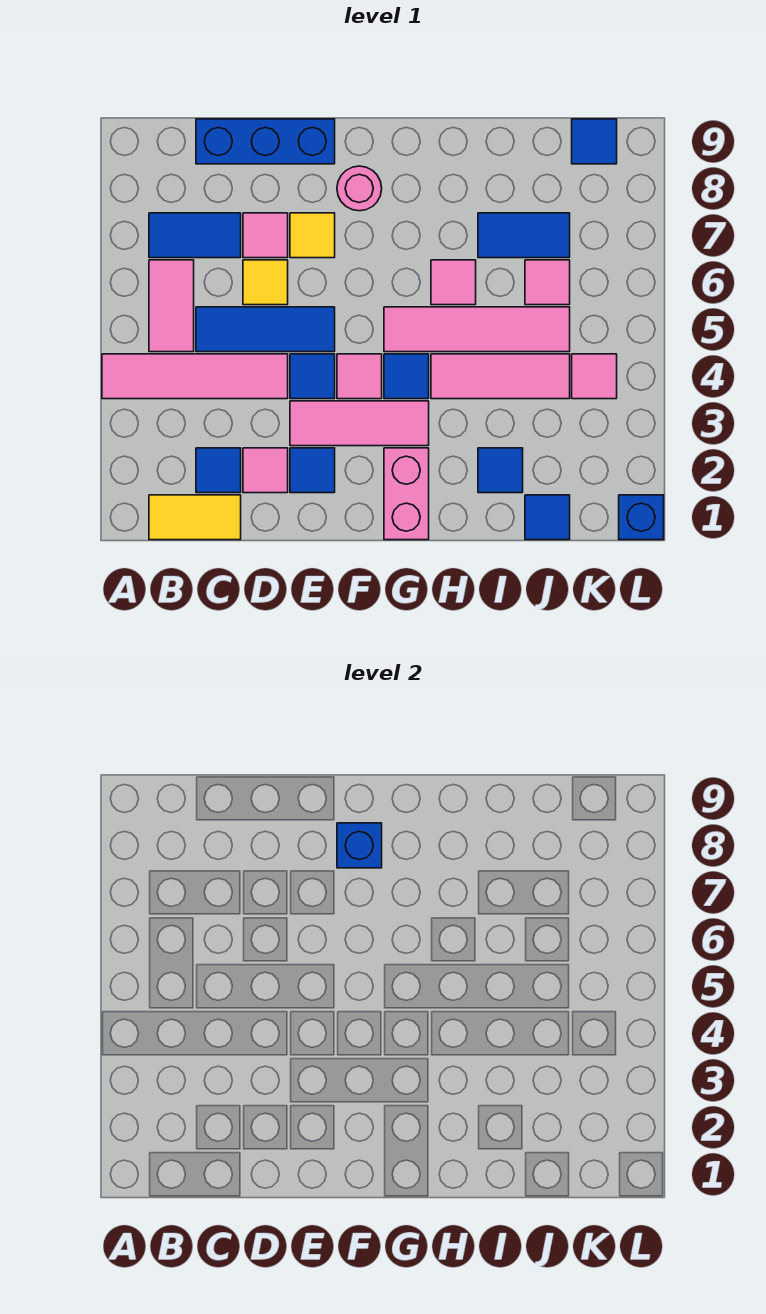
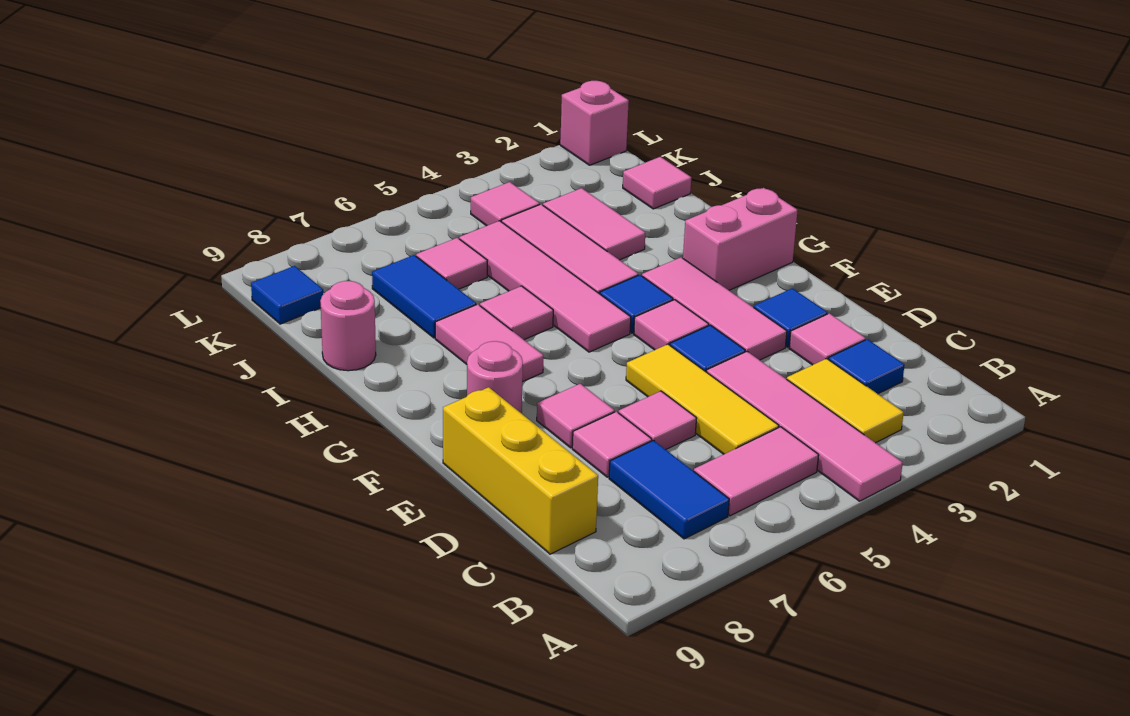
yellow tile B1:C1 level 1 -> yellow tile B3:C3 level 1
blue tile C5:E5 level 1 -> yellow tile C5:E5 level 1
blue brick C9:E9 level 1 -> yellow brick C9:E9 level 1
yellow tile D6 level 1 -> pink tile D6 level 1
yellow tile E7 level 1 -> pink tile E7 level 1
blue brick F8 level 2 -> none
none -> pink tile G7:H7 level 1
blue tile I2 level 1 -> none
none -> pink tile I3:J3 level 1
none -> pink round brick I9 level 1
blue tile J1 level 1 -> pink tile J1 level 1
blue brick L1 level 1 -> pink brick L1 level 1

